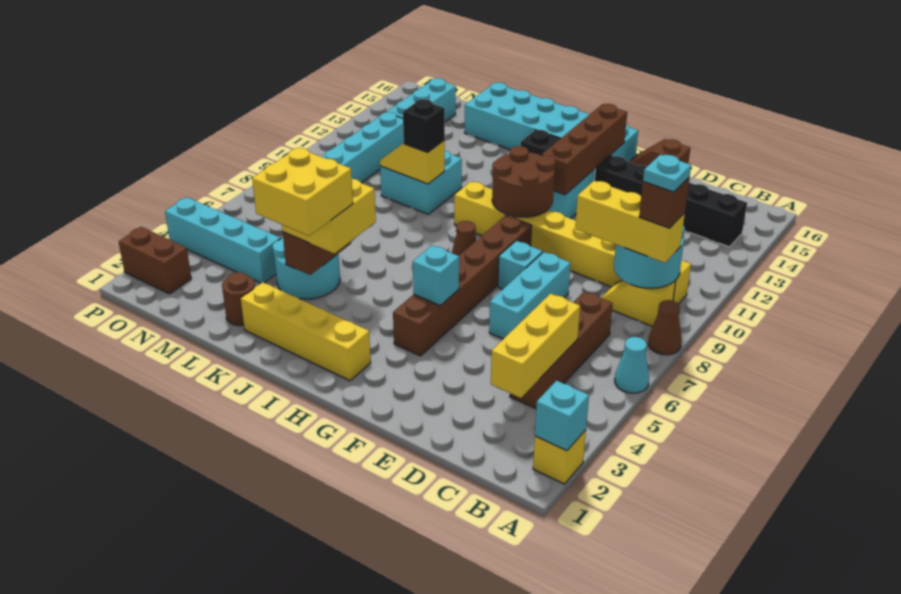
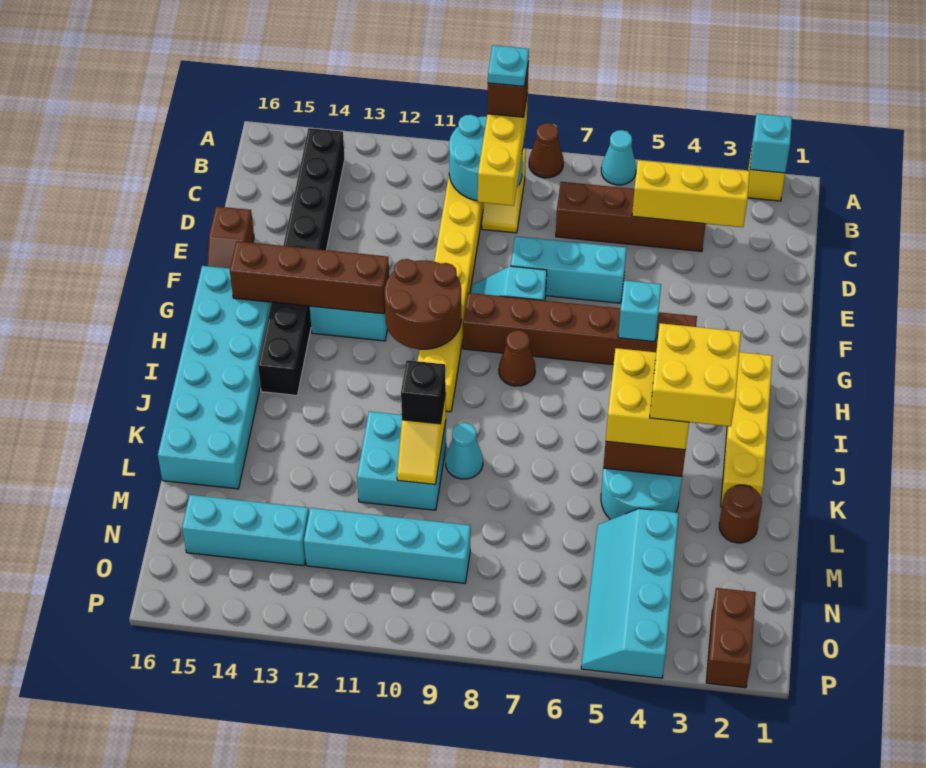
none -> cyan cone K9 level 1

